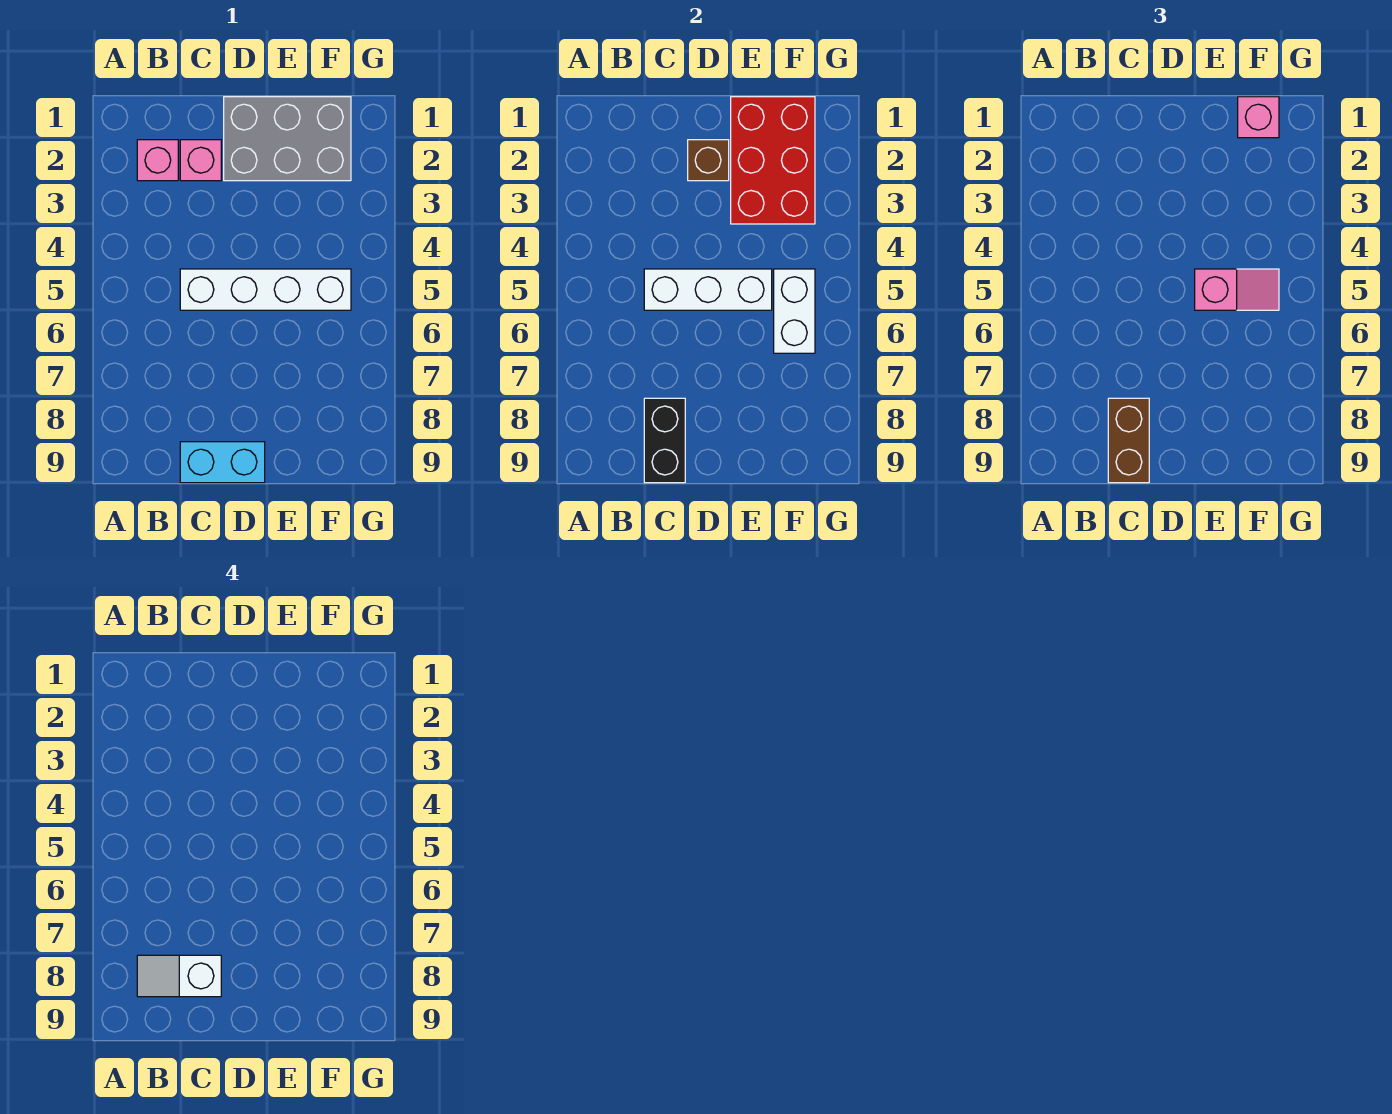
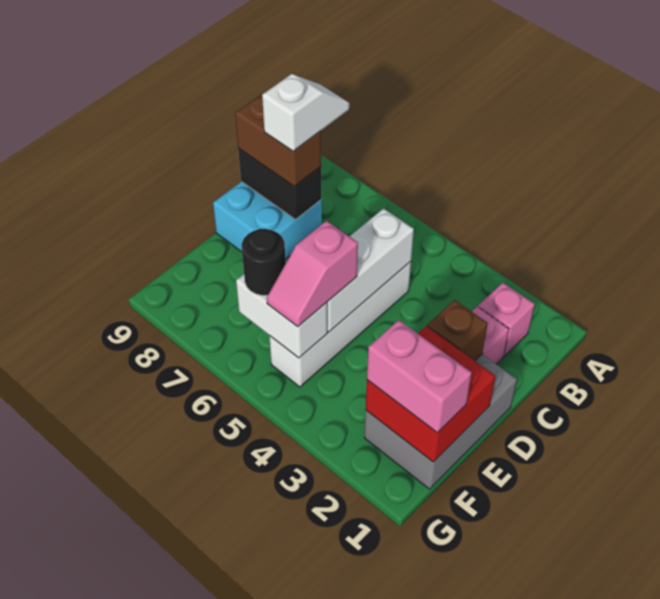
cyan brick C9:D9 level 1 -> cyan brick C8:D9 level 1
red brick E1:F3 level 2 -> red brick E1:F2 level 2
pink brick F1 level 3 -> pink brick F1:F2 level 3
none -> black round brick F6 level 3

